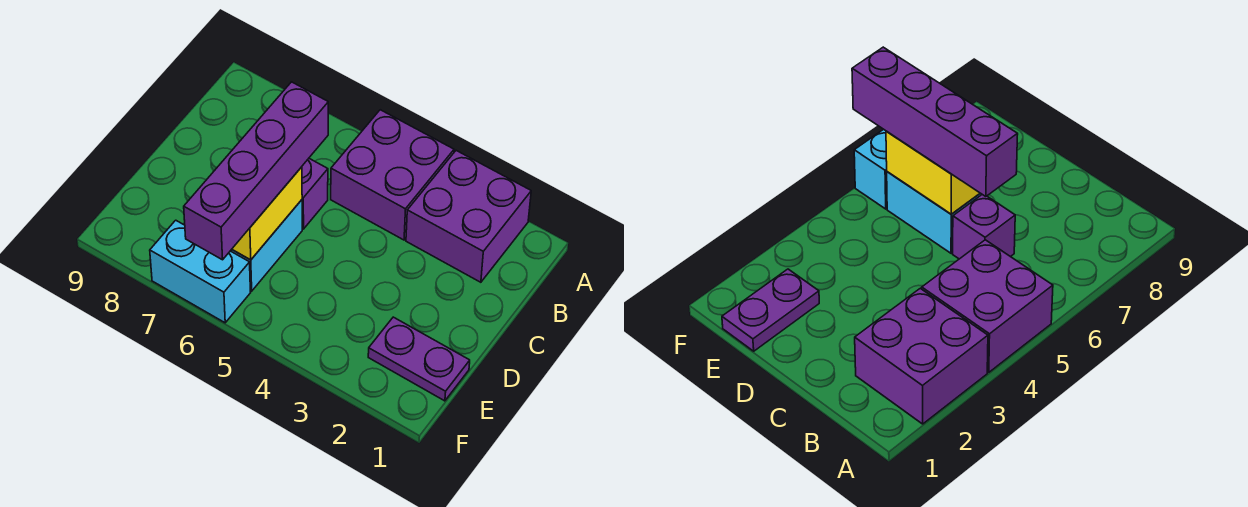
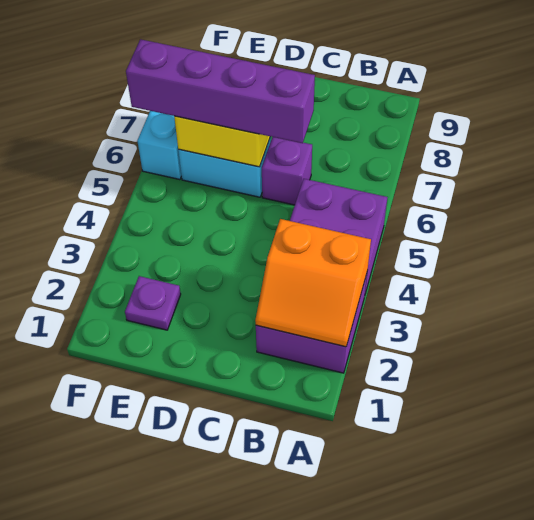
none -> orange slope A2:B3 level 2 top 3
purple plate E1:E2 level 1 -> purple plate E2 level 1

